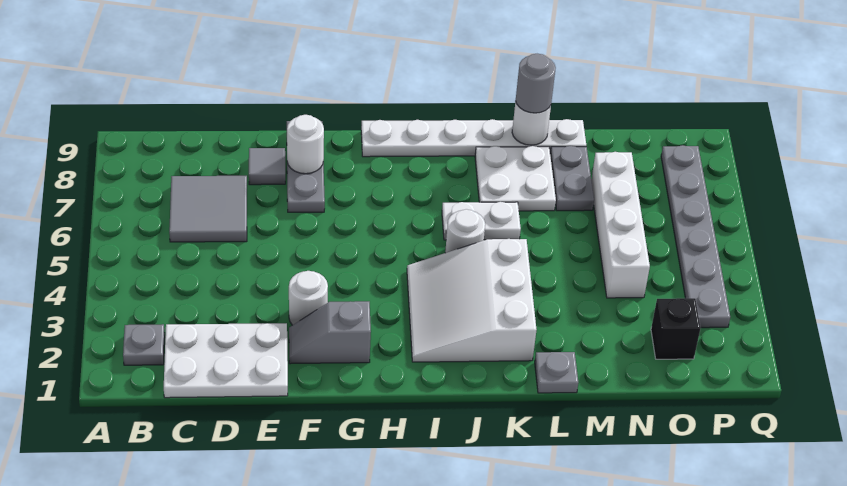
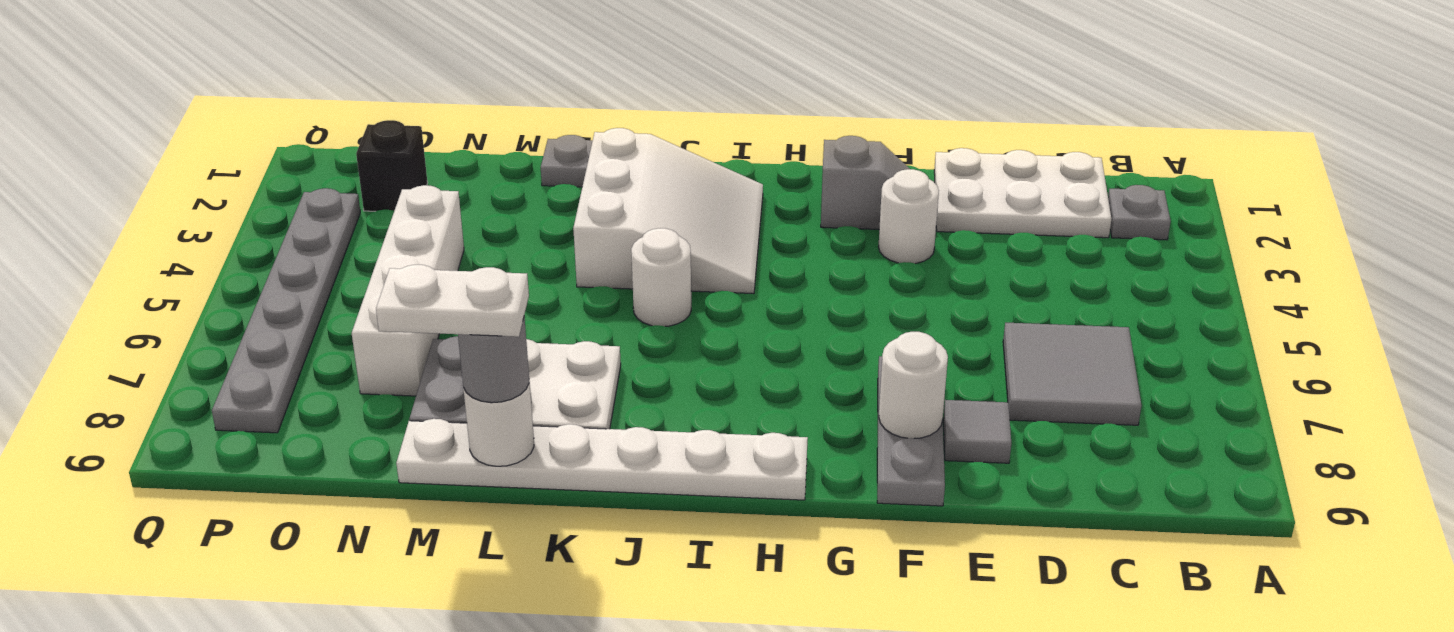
white plate J6:K6 level 1 -> white plate L9:M9 level 4

